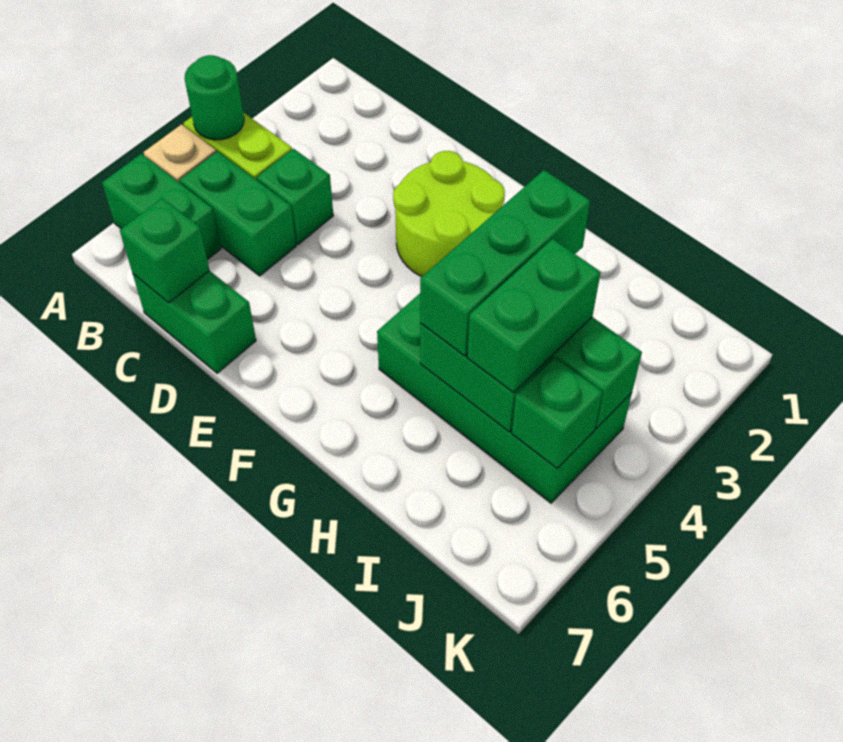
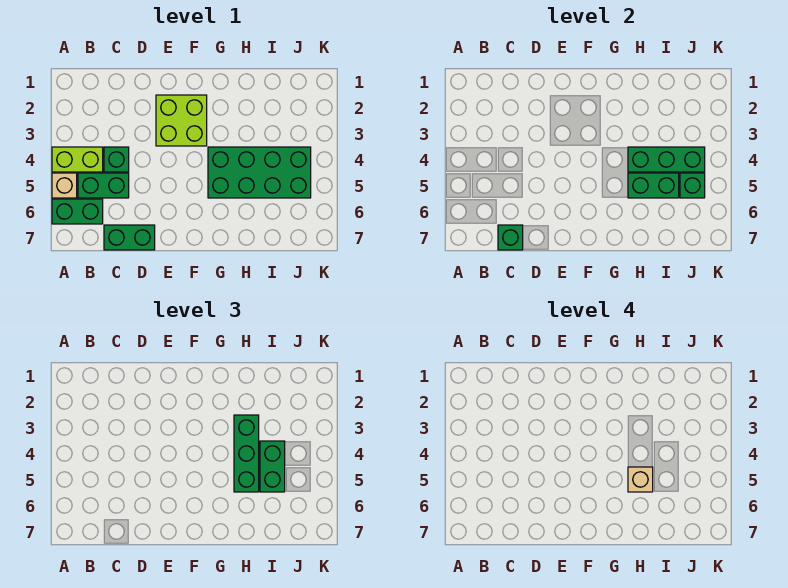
green round brick A4 level 2 -> none
lime round brick E2:F3 level 1 -> lime brick E2:F3 level 1
none -> tan brick H5 level 4

